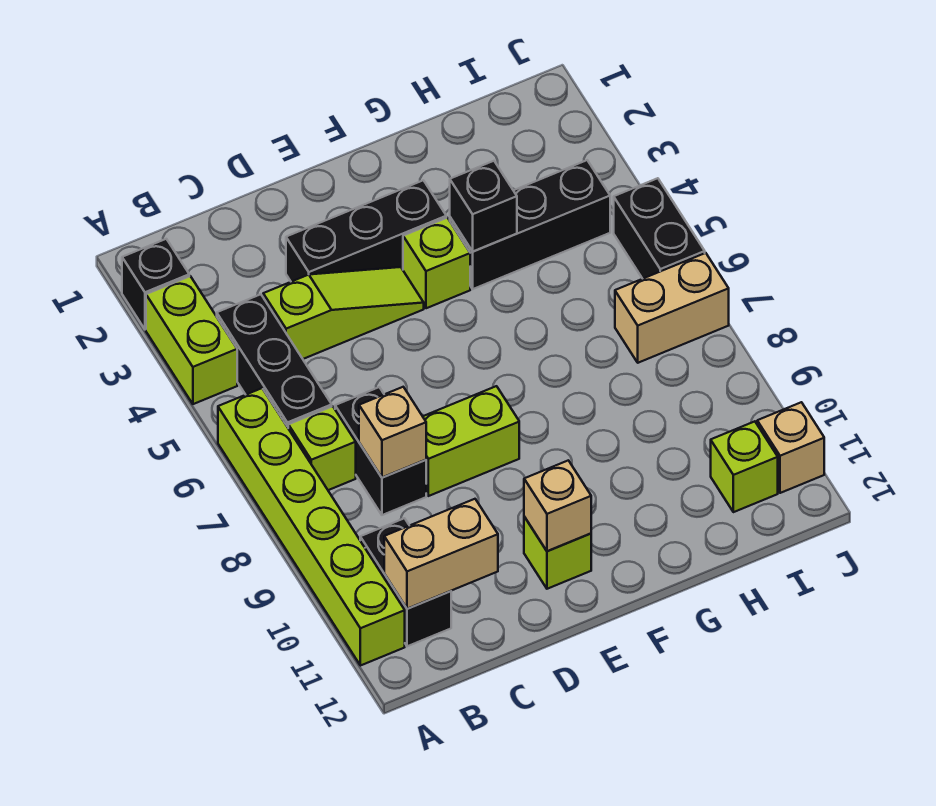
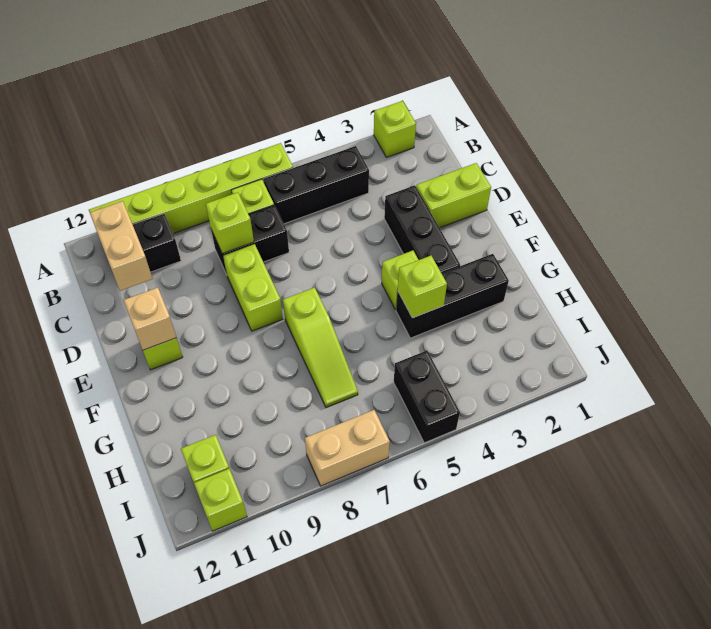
black brick A2 level 1 -> lime brick A2 level 1
lime brick A3:A4 level 1 -> lime brick D1:D2 level 1
lime slope C4:E4 level 1 top C -> lime slope F7:H7 level 1 top F
tan brick C8 level 2 -> lime brick C8 level 2
black brick G4:I4 level 1 -> black brick G2:G4 level 1
black brick G4 level 2 -> lime brick G4 level 2
tan brick I7:J7 level 1 -> tan brick J7:J8 level 1
black brick J5:J6 level 1 -> black brick I5:J5 level 1
tan brick J11 level 1 -> lime brick J11 level 1

